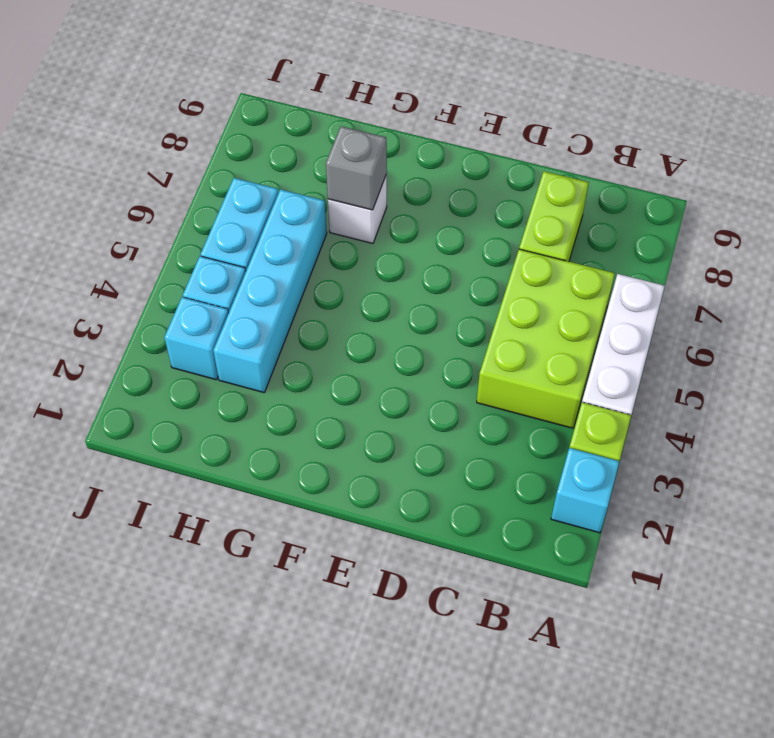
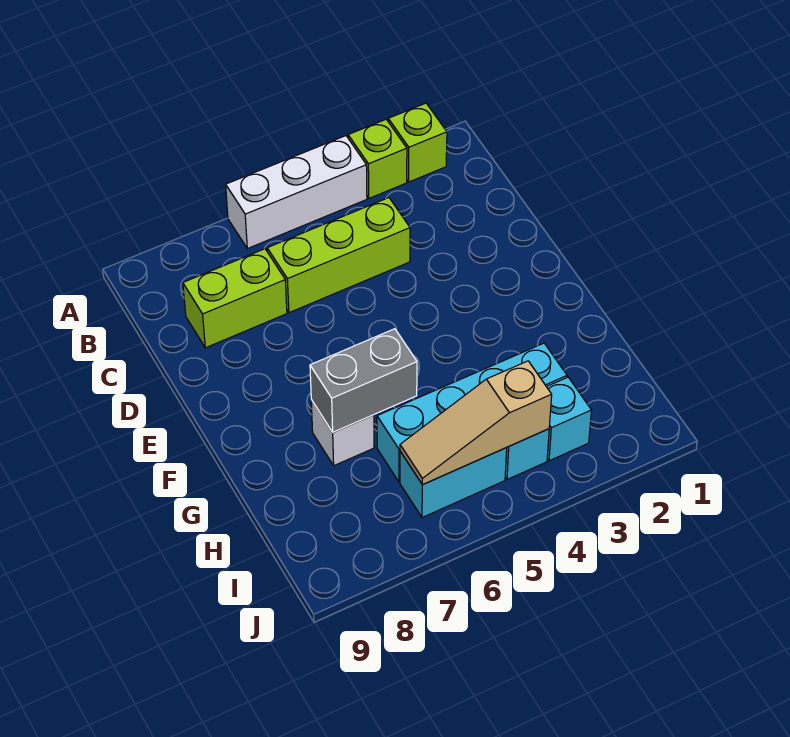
cyan brick A2 level 1 -> lime brick A2 level 1
lime brick B4:C6 level 1 -> lime brick C4:C6 level 1
grey brick G7 level 2 -> grey brick G6:G7 level 2
none -> tan slope I4:I6 level 2 top 4

